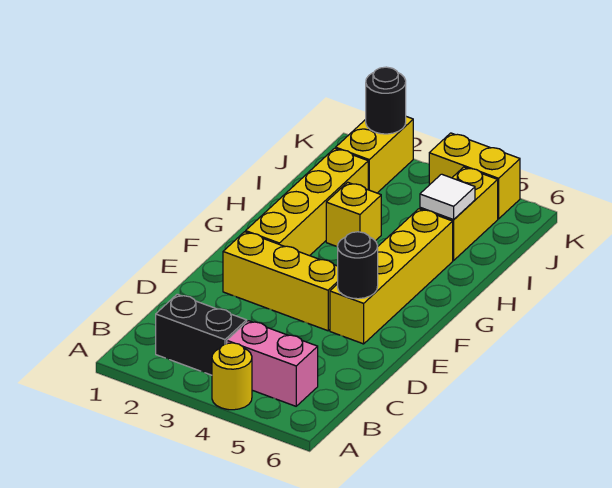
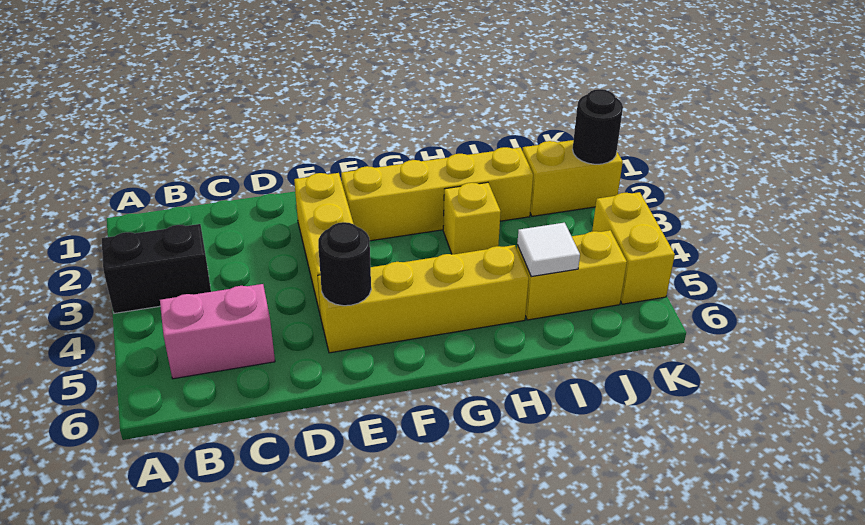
yellow round brick A4 level 1 -> none
black brick B2:B3 level 1 -> black brick A3:B3 level 1
pink brick B4:B5 level 1 -> pink brick B5:C5 level 1

